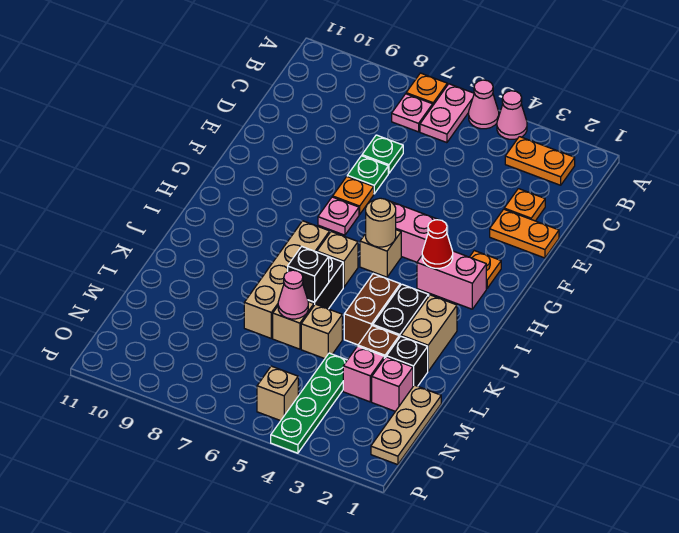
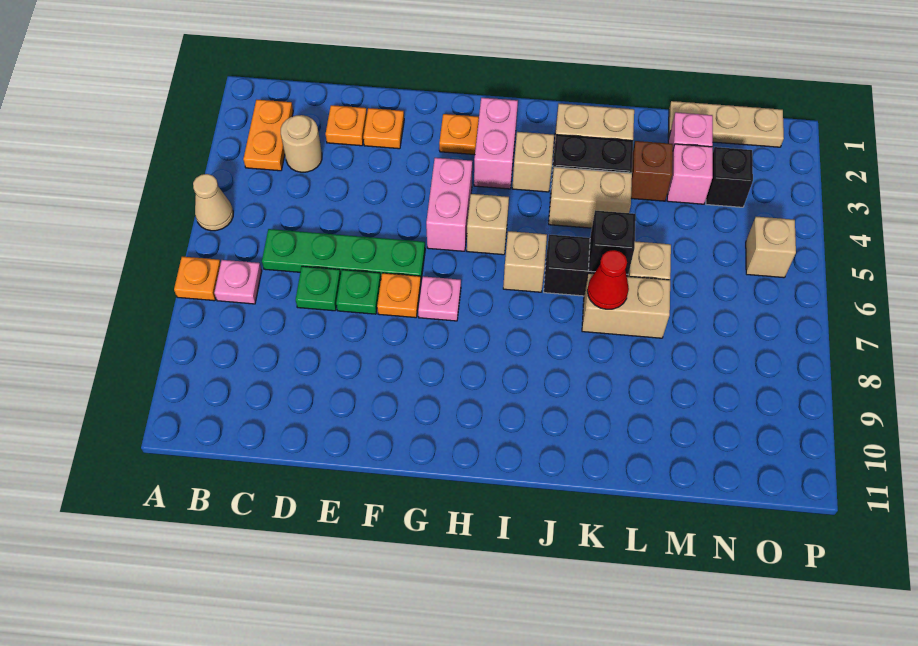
pink cone A4 level 1 -> none
pink cone A5 level 1 -> tan cone A5 level 1
pink plate A6:B6 level 1 -> none
orange plate E1:E2 level 1 -> orange plate E2 level 1
red cone H3 level 2 -> red cone K7 level 2
tan round brick H5 level 2 -> tan round brick C3 level 1
tan brick I7:L7 level 1 -> tan brick K7:L7 level 1
brown brick J4:K4 level 1 -> tan brick J4:K4 level 1
black brick L2 level 1 -> black brick N3 level 1
tan brick L5 level 1 -> tan brick I3 level 1
pink cone L6 level 2 -> none
green plate M4:P4 level 1 -> green plate C6:F6 level 1

